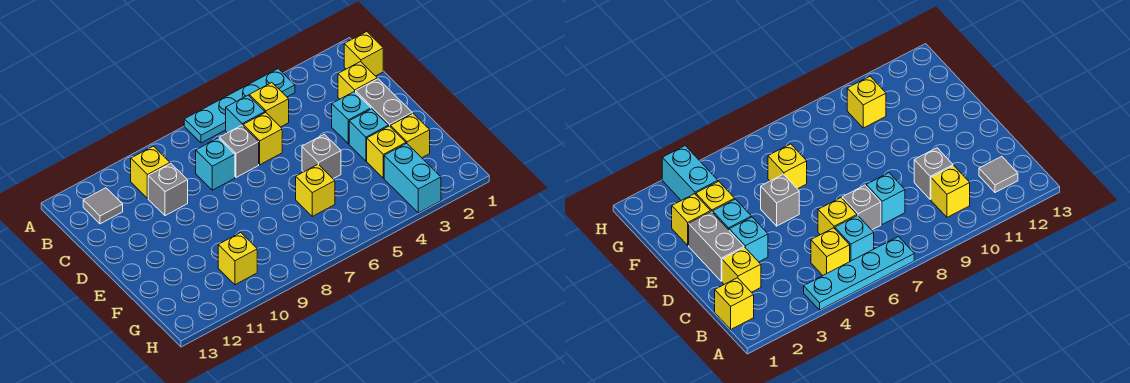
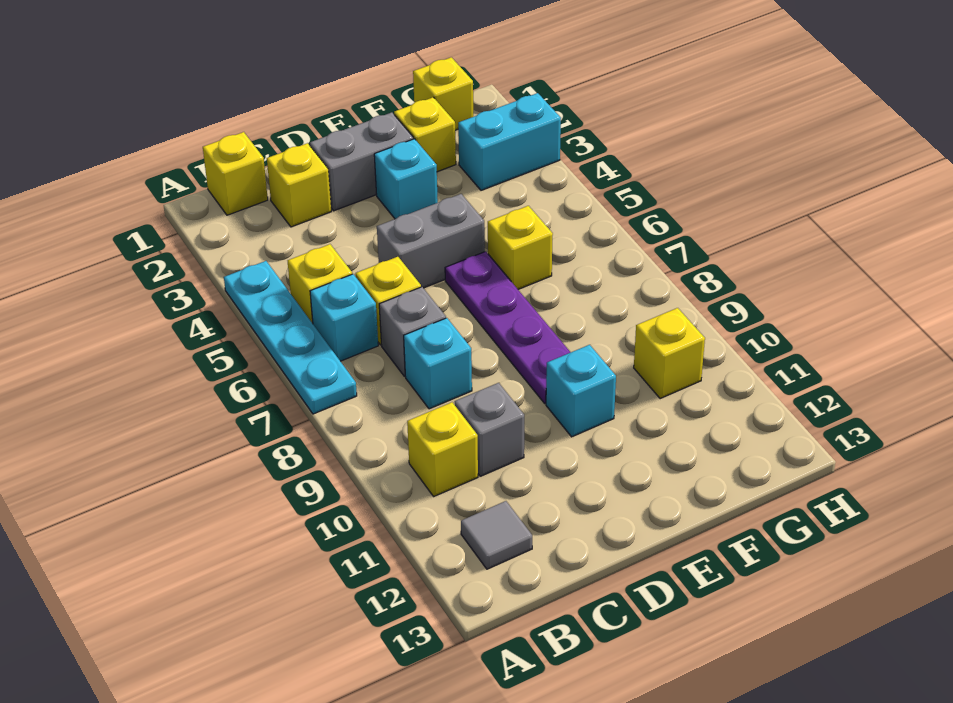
cyan brick D3 level 1 -> cyan brick E10 level 1
grey brick E5 level 1 -> grey brick D5:E5 level 1
none -> purple plate E6:E9 level 1
yellow brick F3 level 1 -> yellow brick G1 level 1

